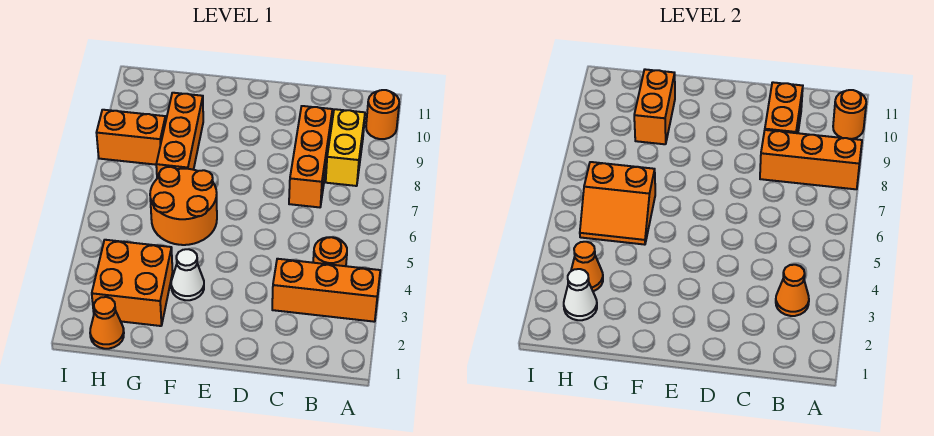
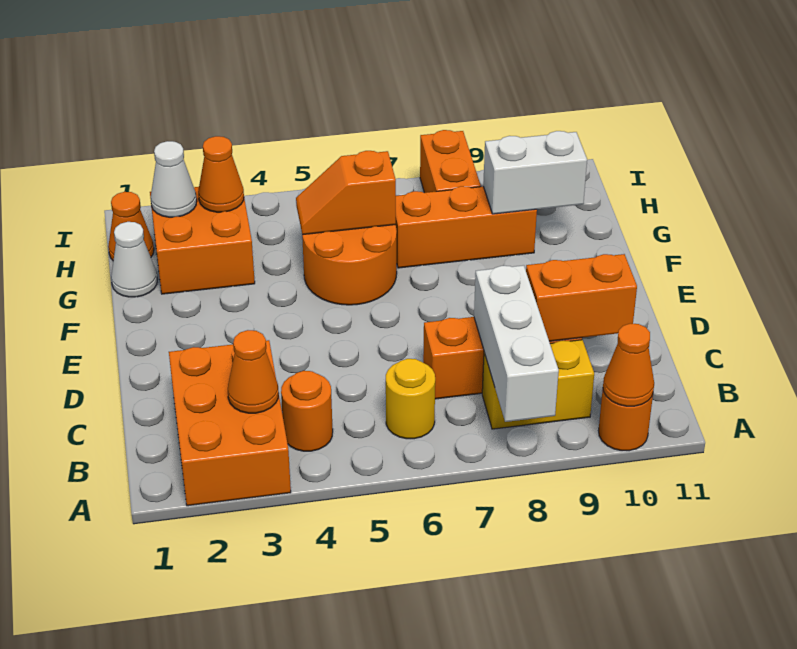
orange brick A3:C3 level 1 -> orange brick A2:C3 level 1
orange brick A8:C8 level 2 -> white brick A8:C8 level 2
orange round brick A10 level 2 -> orange cone A10 level 2
none -> yellow round brick B6 level 1
white cone F3 level 1 -> white cone G1 level 1
orange slope G5:H6 level 2 top 6 -> orange slope G5:G6 level 2 top 6
orange brick G9:G10 level 2 -> white brick G9:G10 level 2

